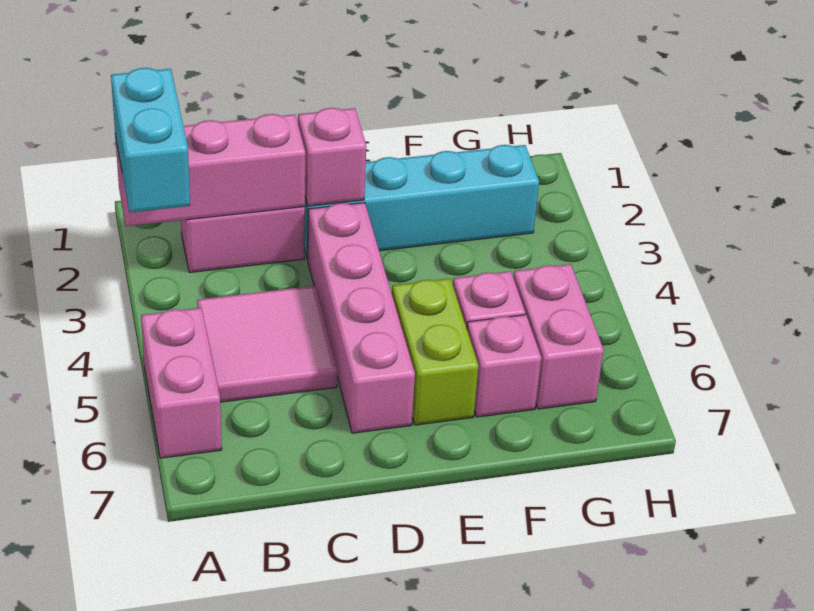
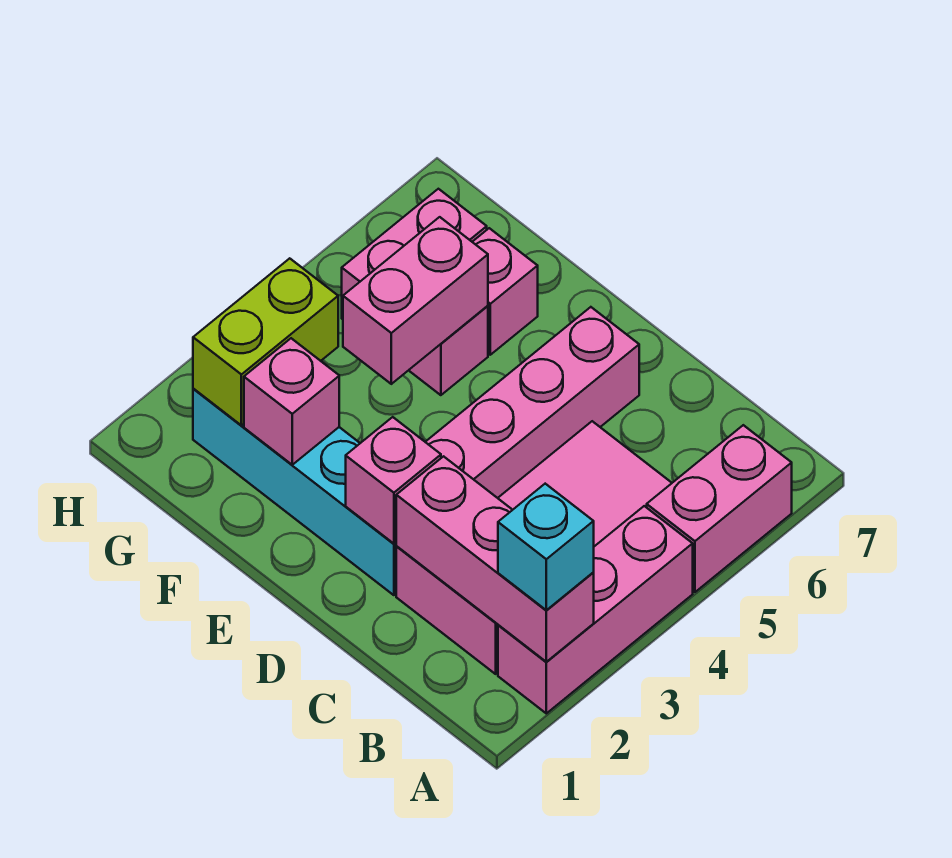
none -> pink brick A2:A4 level 1
cyan brick A2:A3 level 3 -> cyan brick A2 level 3
lime brick E5:E6 level 1 -> lime brick G2:G3 level 2
none -> pink brick F2 level 2
none -> pink brick F4:F5 level 2

